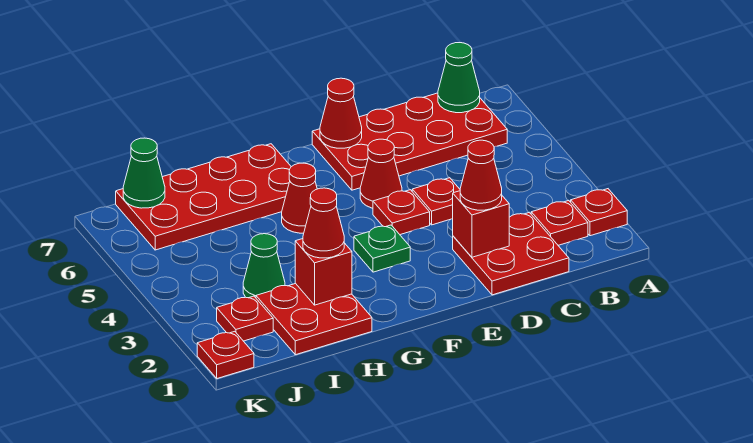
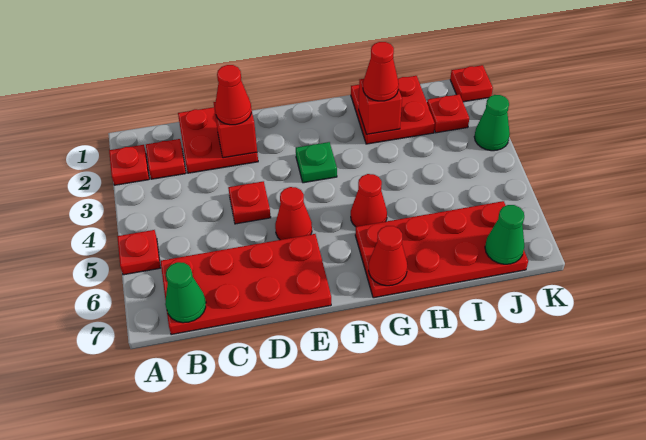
red plate E4 level 1 -> red plate A5 level 1
red cone E7 level 2 -> red cone G7 level 2
green cone I3 level 1 -> green cone K3 level 1

